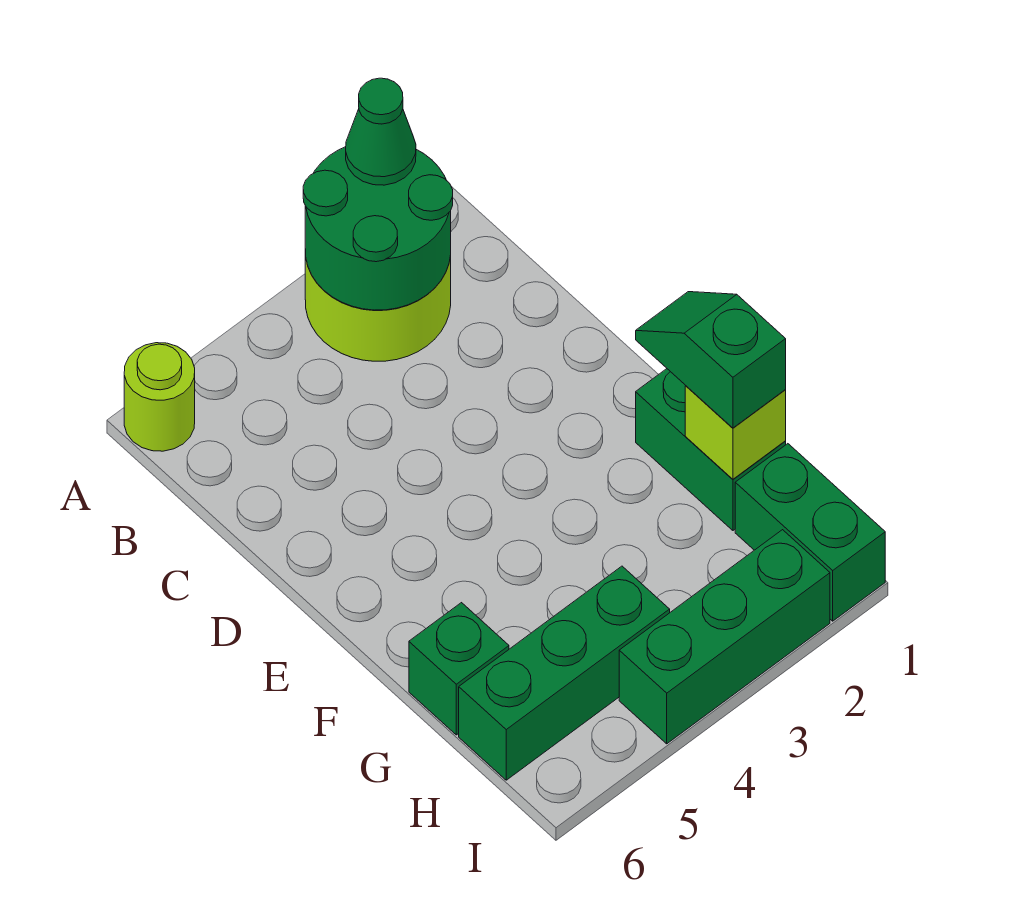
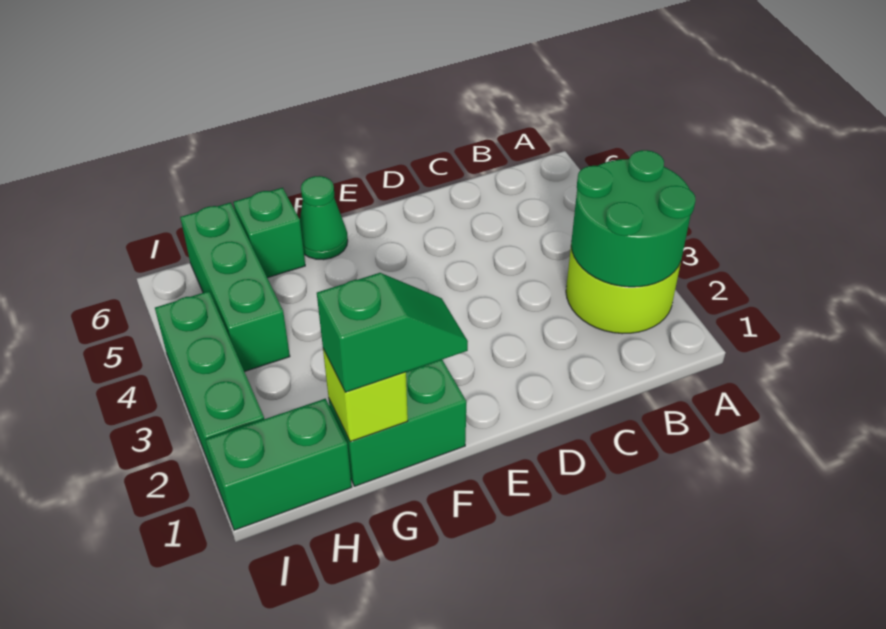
green cone A2 level 3 -> green cone F6 level 1
lime round brick A6 level 1 -> none

